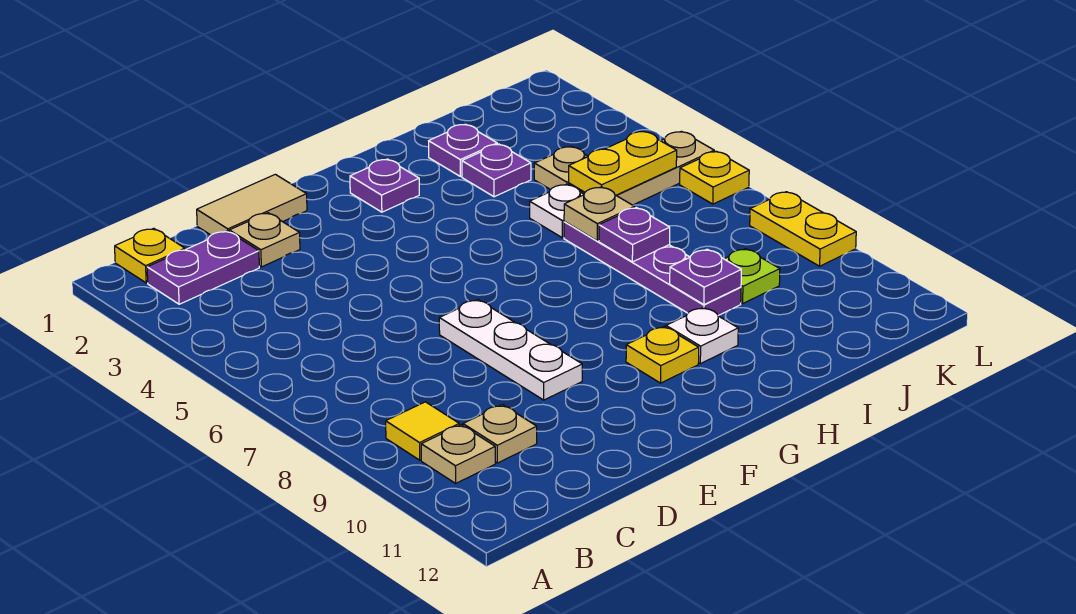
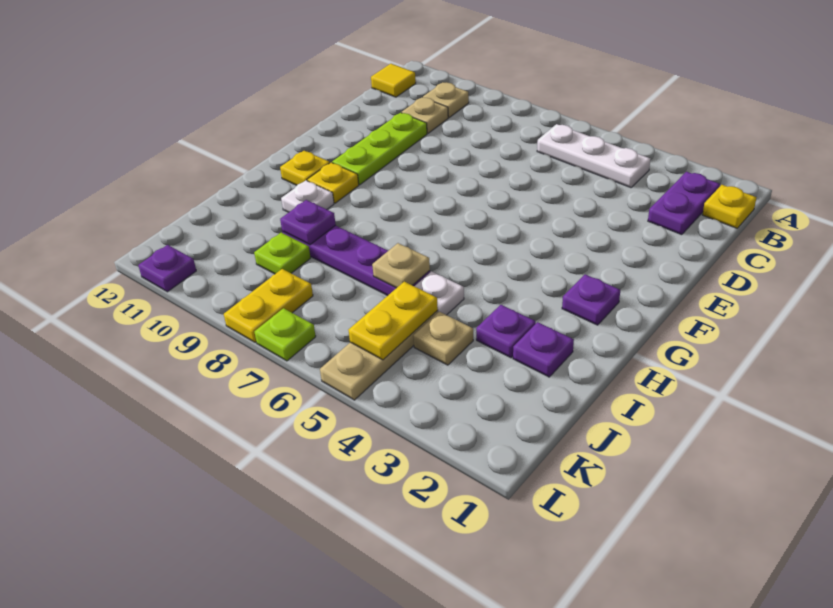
yellow tile B9 level 1 -> yellow tile B12 level 1
tan tile D1:E1 level 1 -> none
tan plate D2 level 1 -> none
none -> lime plate D10:F10 level 1
white plate E7:E9 level 1 -> white plate B4:B6 level 1
purple plate I7 level 2 -> purple plate L11 level 1
yellow plate L6 level 1 -> yellow plate G11 level 1
none -> lime plate L7 level 1
yellow plate L8:L9 level 1 -> yellow plate K8:L8 level 1

